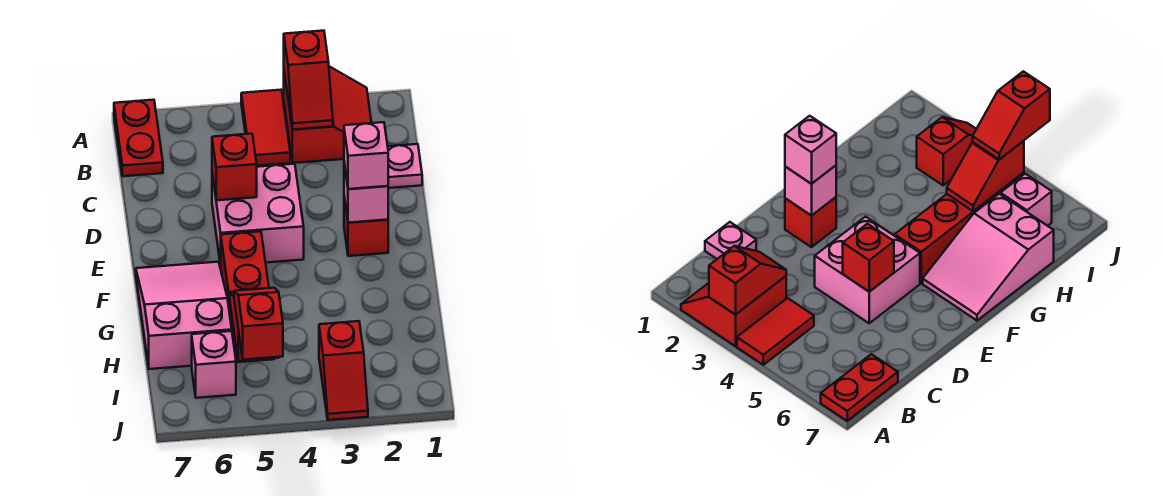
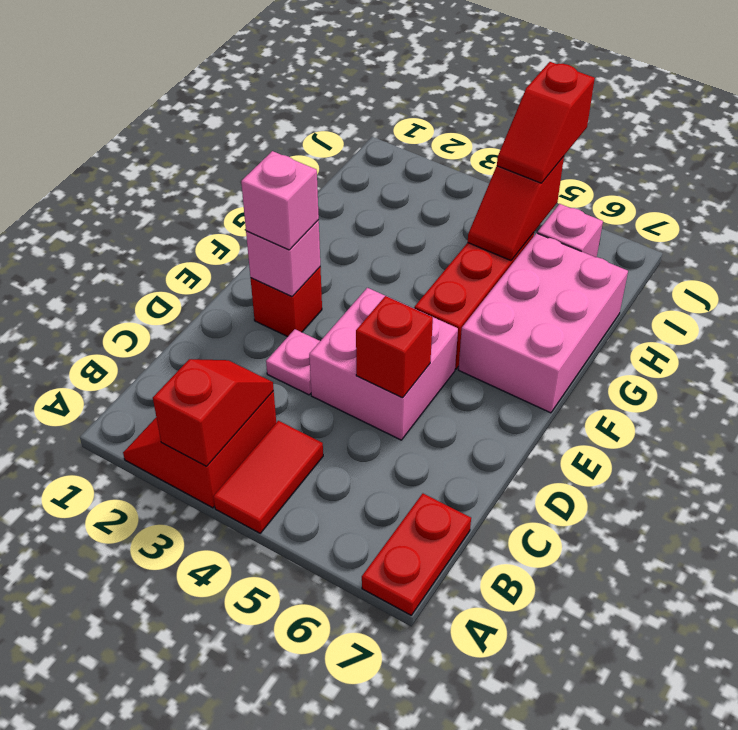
pink plate C1 level 1 -> pink plate D3 level 1
pink slope F6:H7 level 1 top H -> pink brick F6:H7 level 1
red slope I3:J3 level 1 top I -> none

